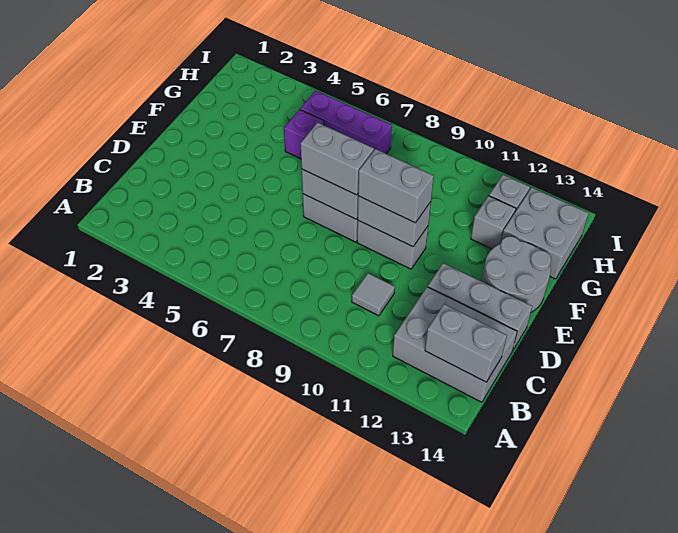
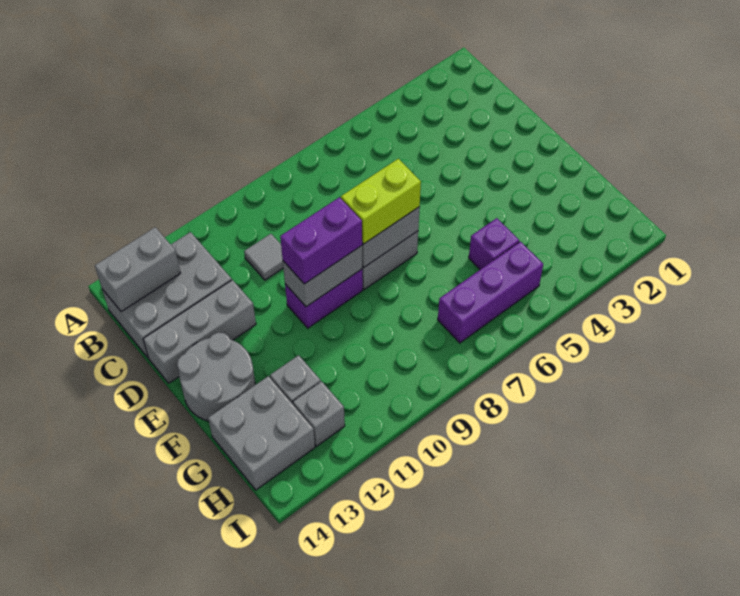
grey brick E7:E8 level 3 -> lime brick E7:E8 level 3
grey brick E9:E10 level 1 -> purple brick E9:E10 level 1
grey brick E9:E10 level 3 -> purple brick E9:E10 level 3

